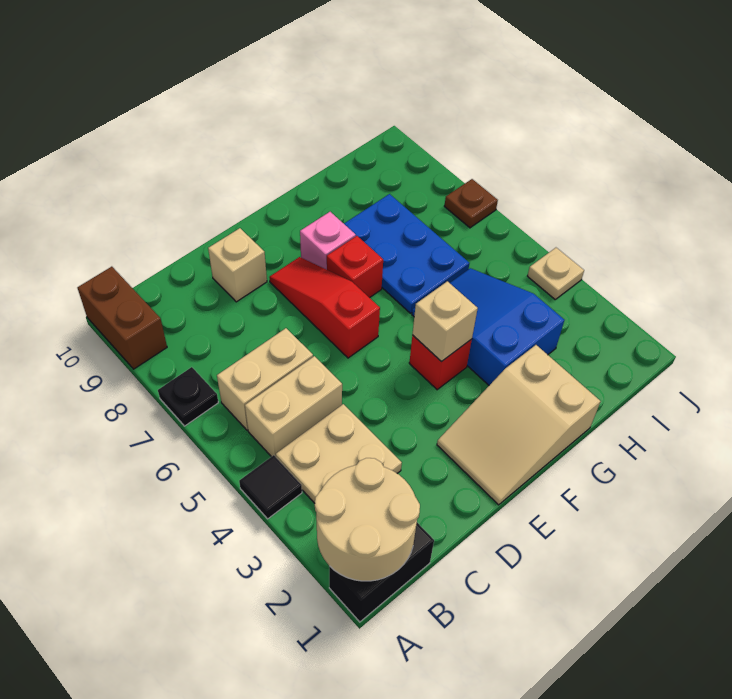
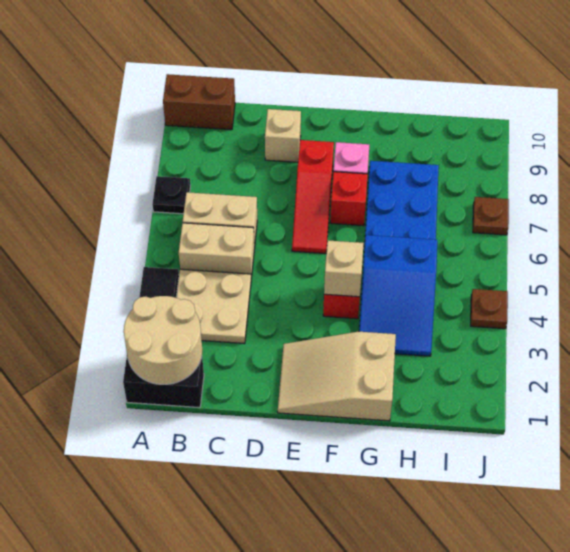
brown brick A9:A10 level 1 -> brown brick A10:B10 level 1
red slope E6:E8 level 1 top 6 -> red slope E6:E8 level 1 top 8
blue slope G3:H5 level 1 top 3 -> blue slope G3:H5 level 1 top 5
tan plate J4 level 1 -> brown plate J4 level 1

